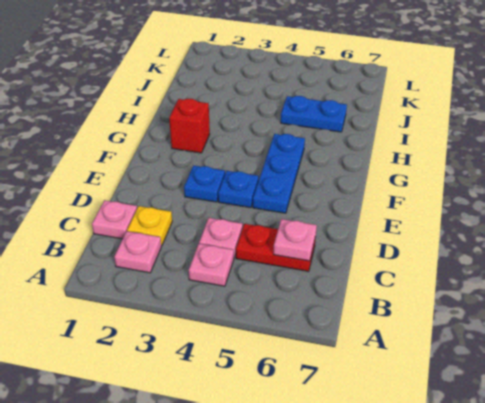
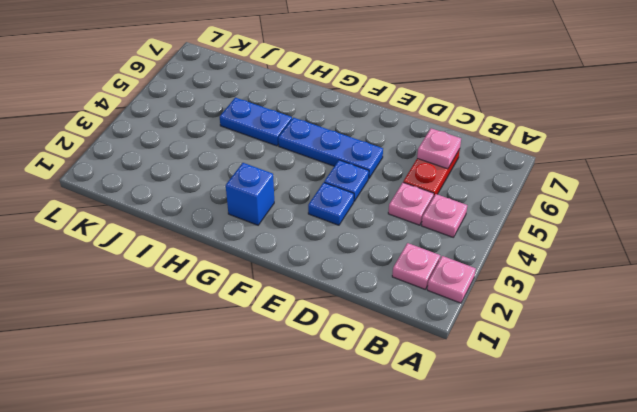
pink plate C1 level 1 -> pink plate A2 level 1
yellow plate C2 level 1 -> none
red brick G2 level 1 -> blue brick G2 level 1
blue plate I5:I6 level 1 -> blue plate H5:I5 level 1

